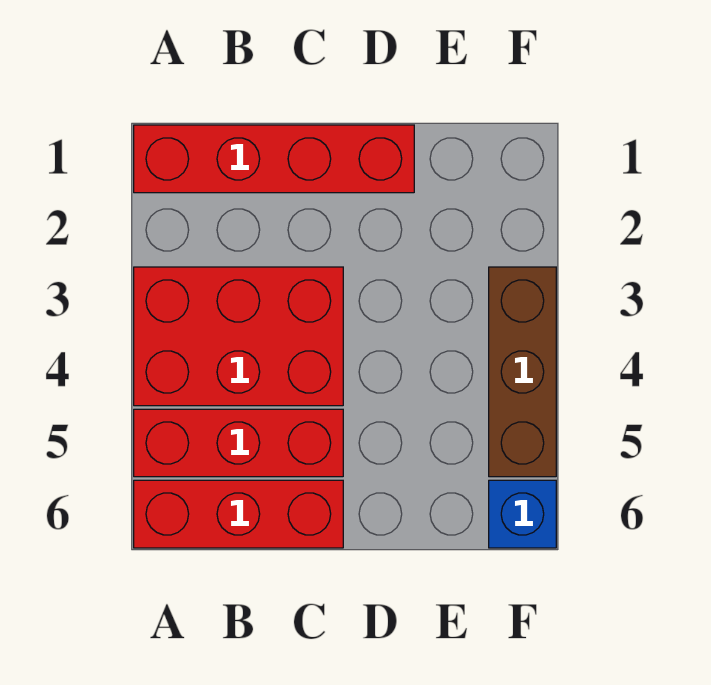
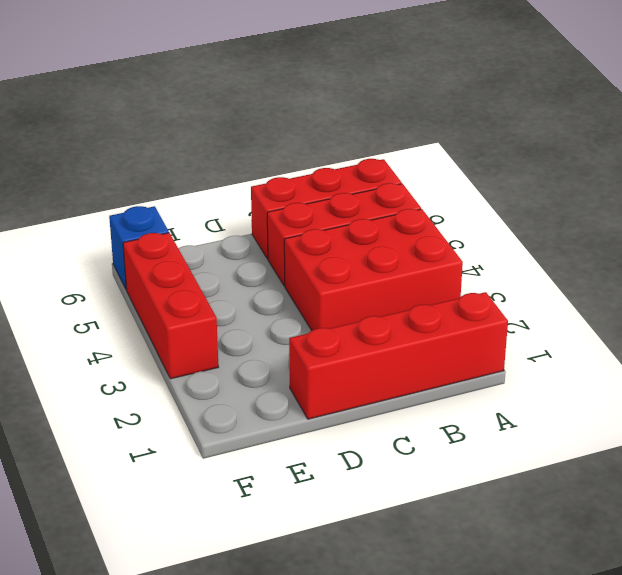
brown brick F3:F5 level 1 -> red brick F3:F5 level 1

